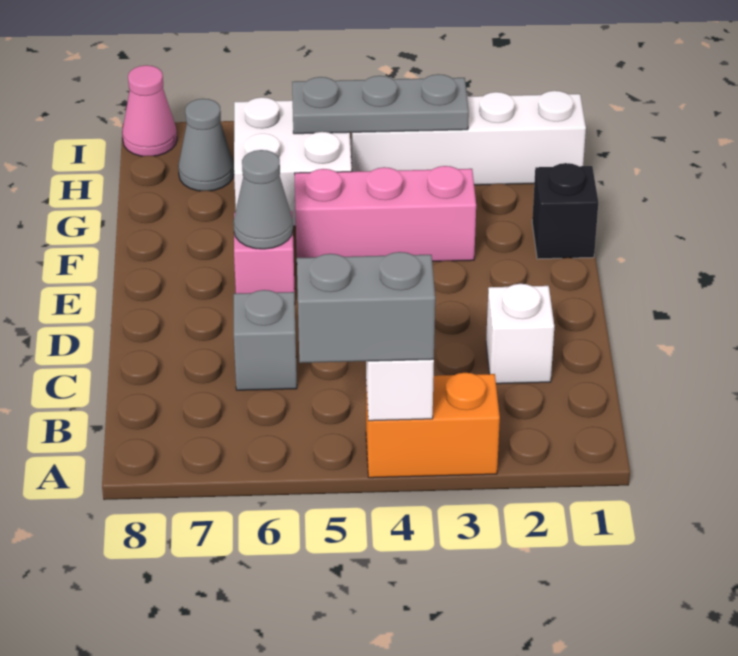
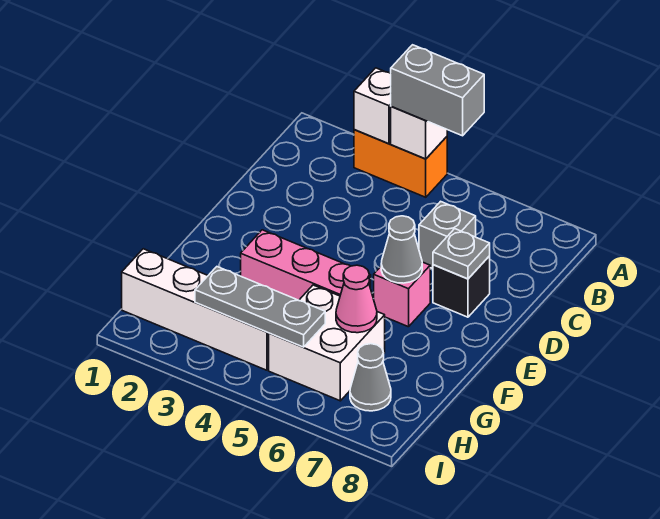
white brick C2 level 1 -> white brick A3 level 2
none -> grey plate D7 level 2
black brick F1 level 1 -> black brick D7 level 1
pink cone I8 level 1 -> pink cone G6 level 2

